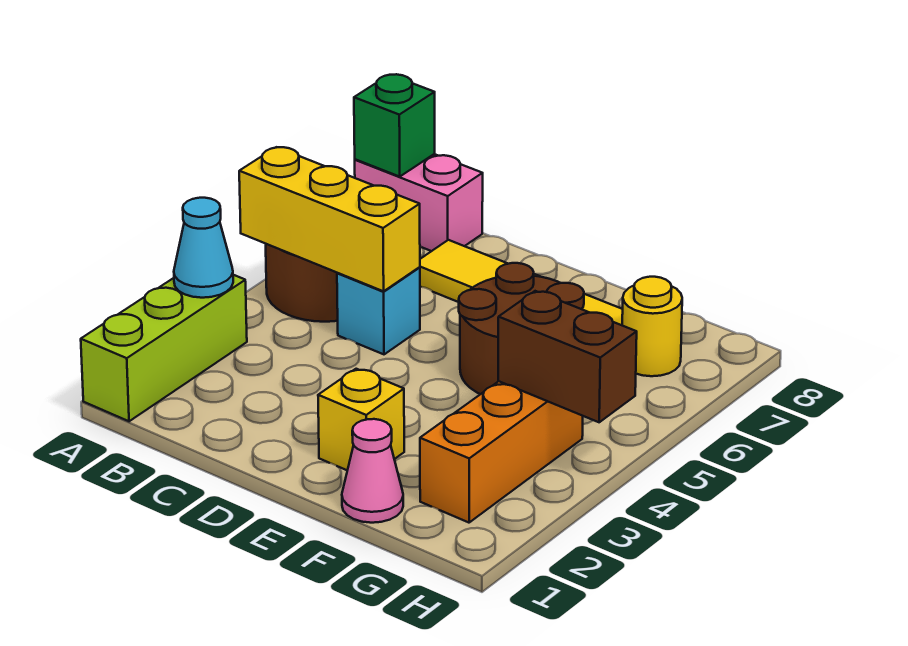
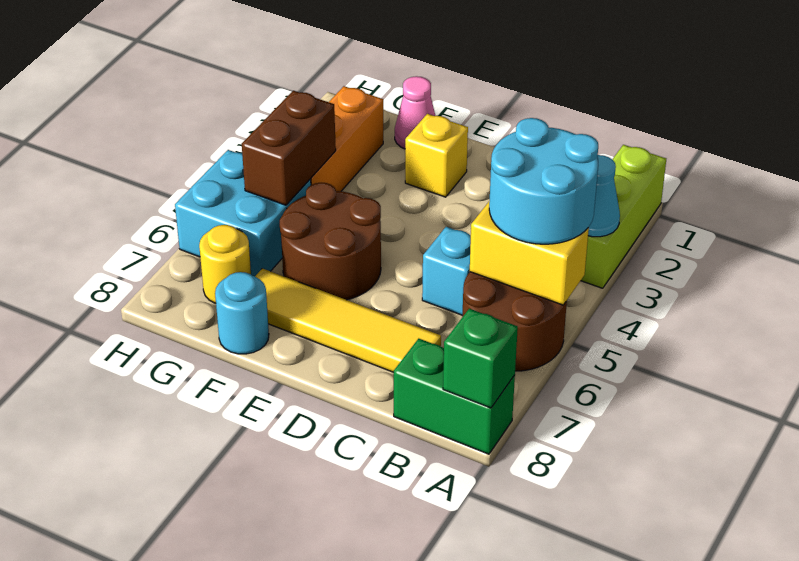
none -> cyan round brick A4:B5 level 3
yellow brick A5:C5 level 2 -> yellow brick A5:B5 level 2
pink brick A8:B8 level 1 -> green brick A8:B8 level 1
none -> cyan round brick F8 level 1
brown brick G4:H4 level 2 -> brown brick G4:G5 level 2
none -> cyan brick G5:H6 level 1

